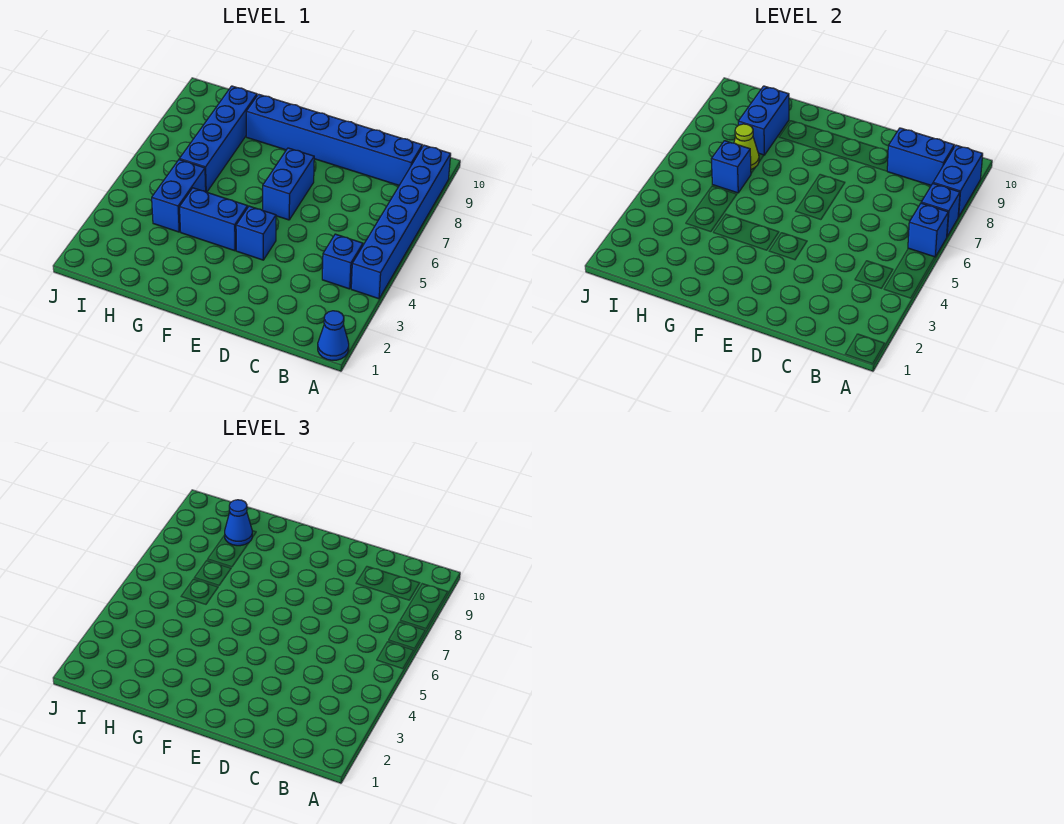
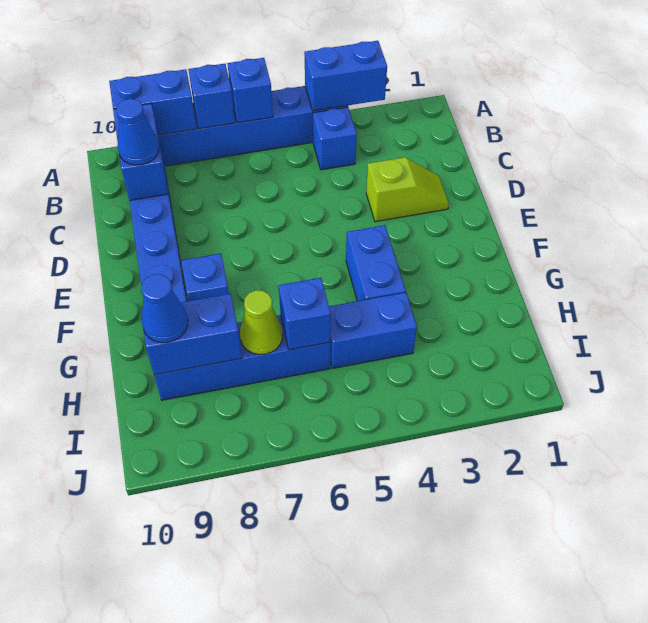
blue cone A1 level 1 -> blue cone C9 level 3
none -> lime slope D2:D3 level 1 top 3
blue brick E4 level 1 -> blue brick F8 level 1
blue brick E6:E7 level 1 -> blue brick A3:A4 level 2

